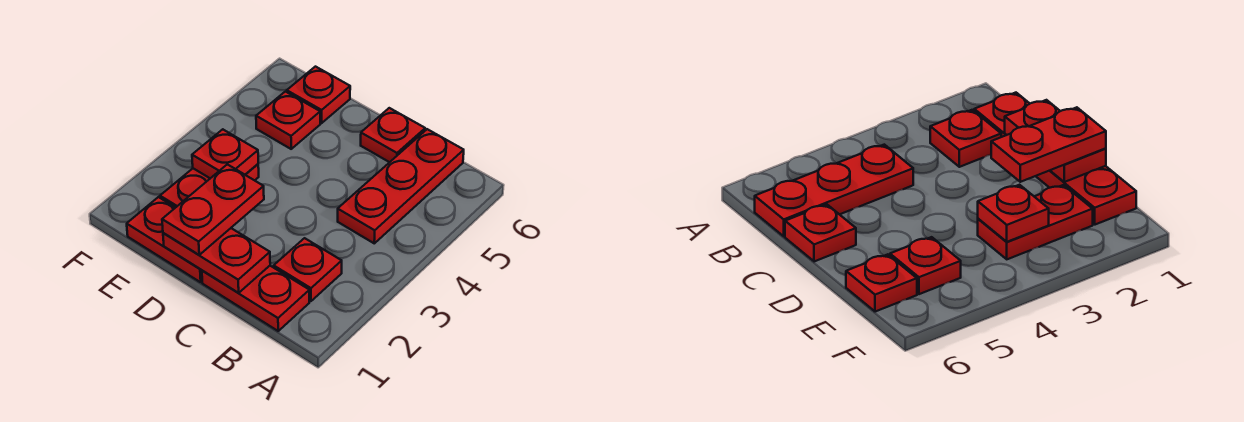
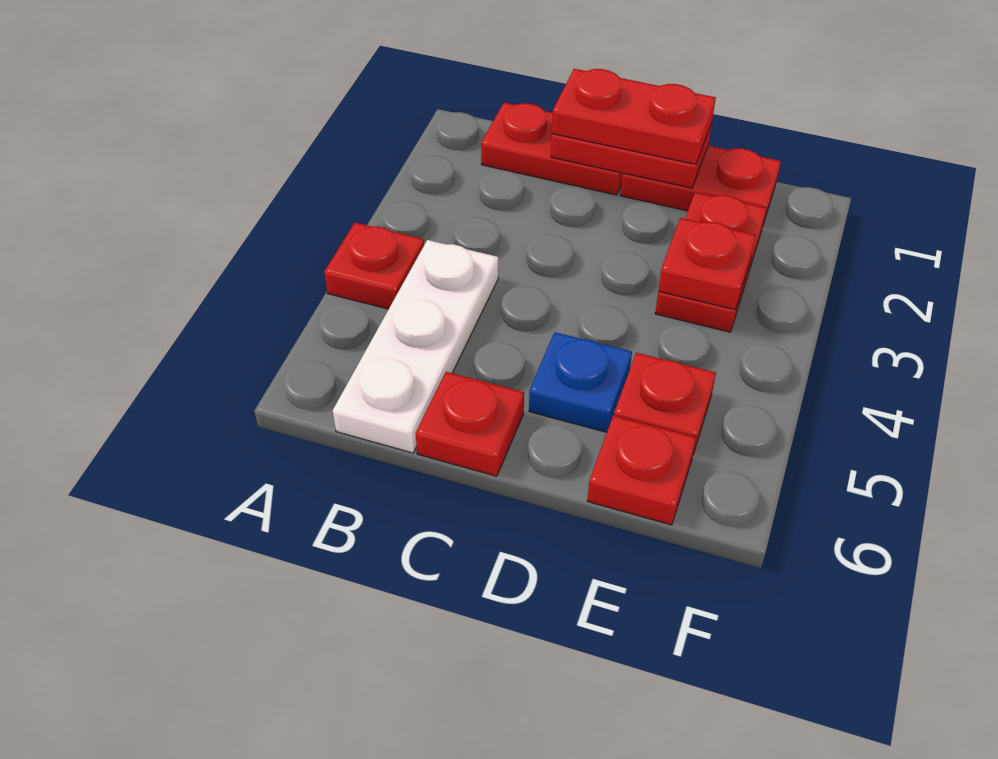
red plate B2 level 1 -> red plate A4 level 1
red plate B4:B6 level 1 -> white plate B4:B6 level 1
red plate D1:D2 level 3 -> red plate C1:D1 level 3
none -> blue plate D5 level 1

